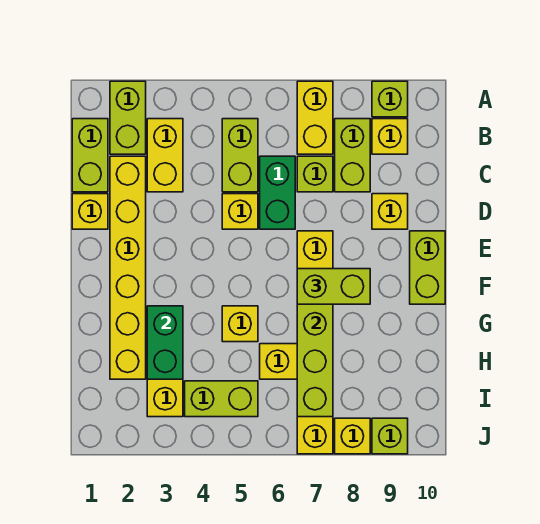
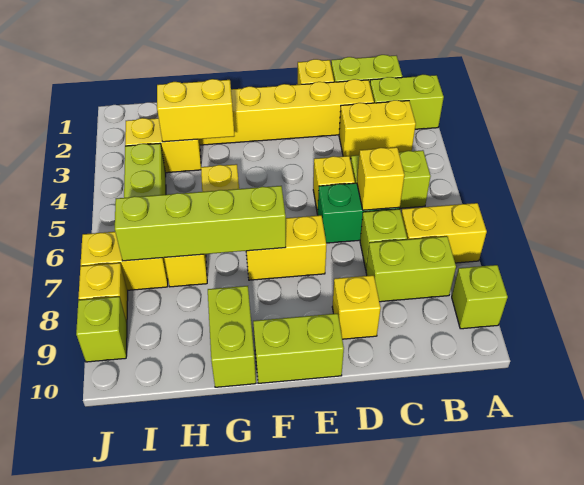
yellow brick B9 level 1 -> yellow brick C6 level 2
lime brick F7:F8 level 3 -> lime brick G9:G10 level 1
green brick G3:H3 level 2 -> yellow brick G3:H3 level 2

